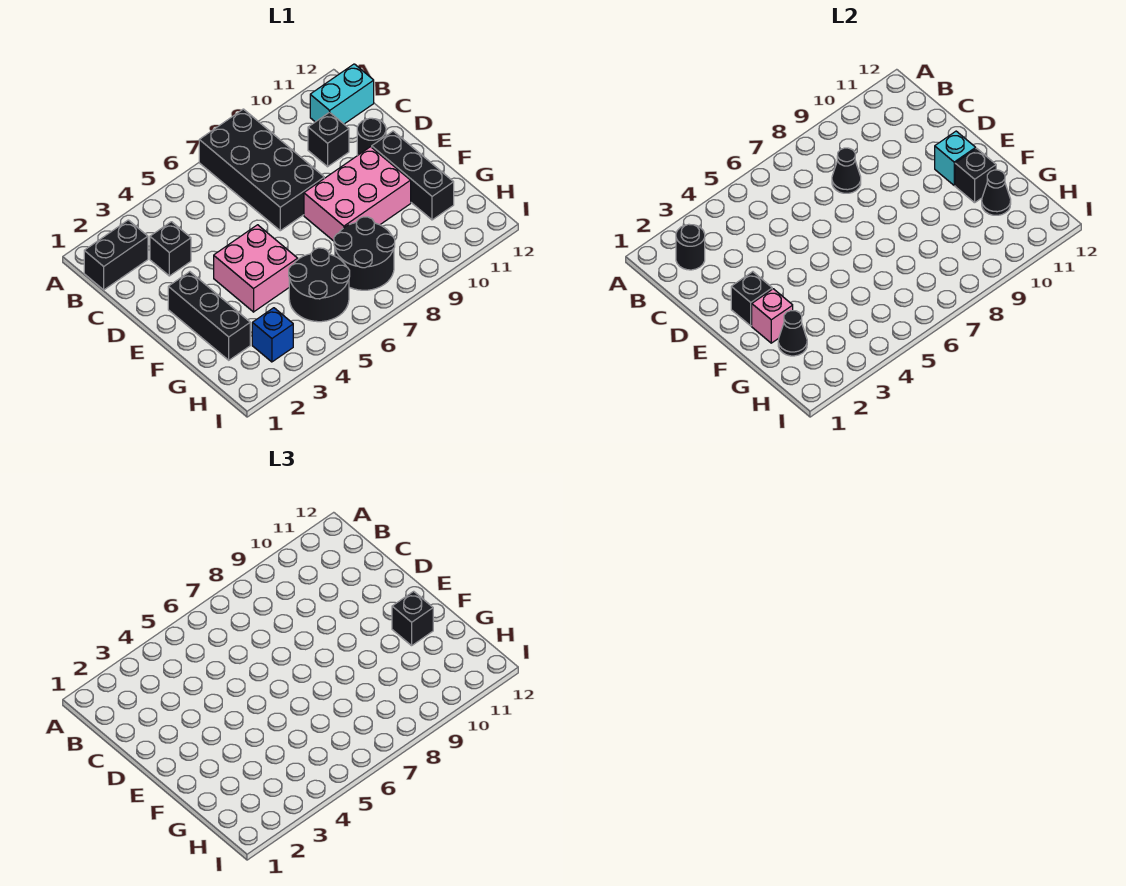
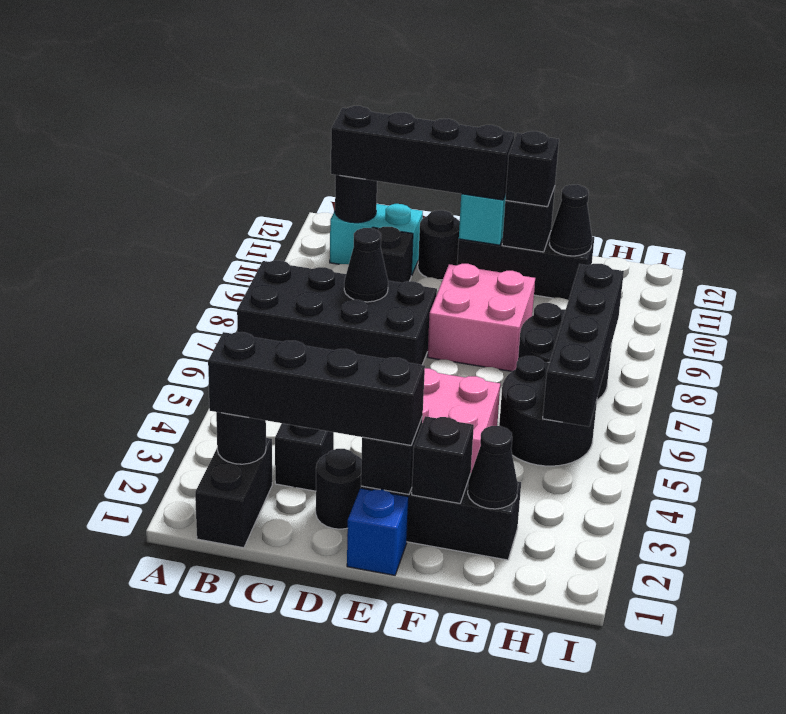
none -> black brick B2:E2 level 3
cyan brick B11:B12 level 1 -> cyan brick B11:C11 level 1
none -> black round brick B11 level 2
none -> black brick B11:E11 level 3
none -> black round brick D2 level 1
pink brick E8:F10 level 1 -> pink brick E8:F9 level 1
pink brick F2 level 2 -> black brick F2 level 2
blue brick H3 level 1 -> blue brick E1 level 1
none -> black brick H5:H8 level 2

